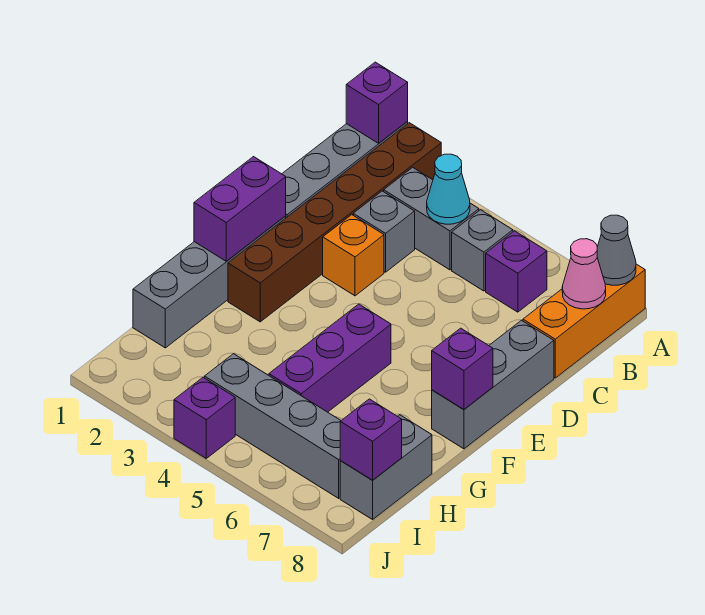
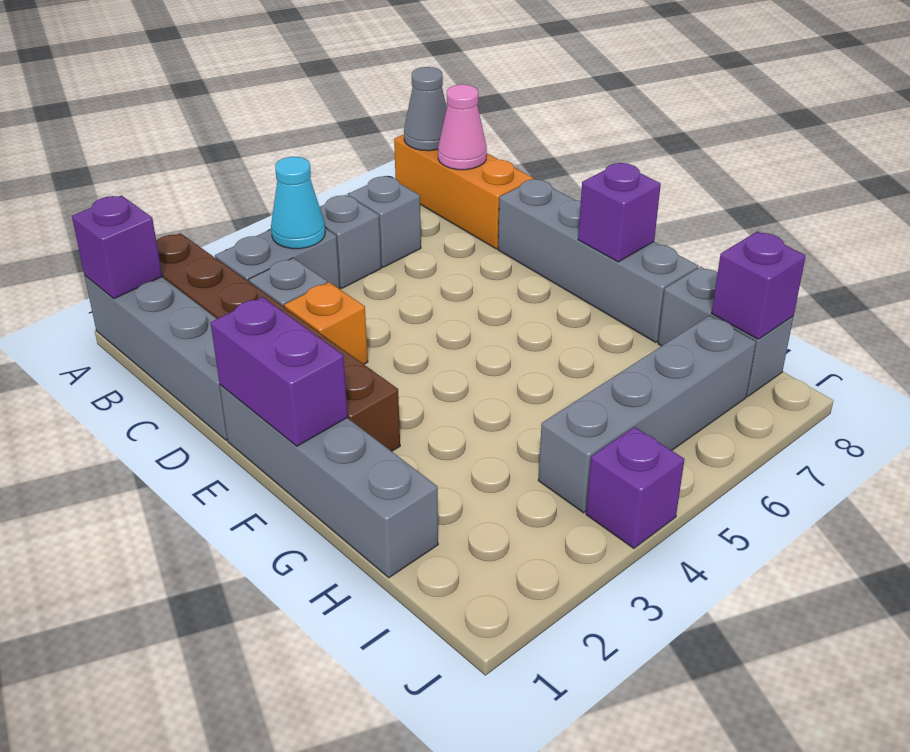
purple brick B6 level 1 -> grey brick B6 level 1
grey brick D8:F8 level 1 -> grey brick D8:G8 level 1
purple brick F5:H5 level 1 -> none

